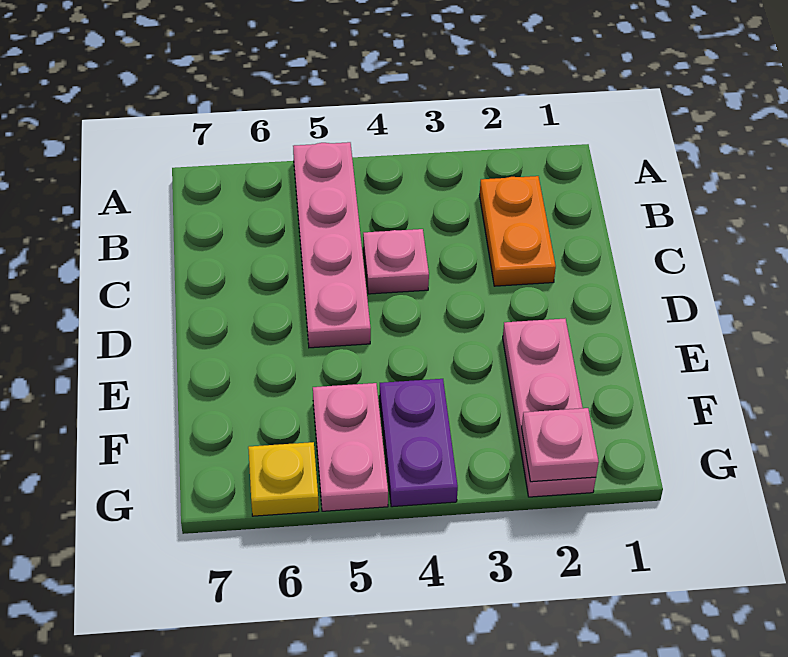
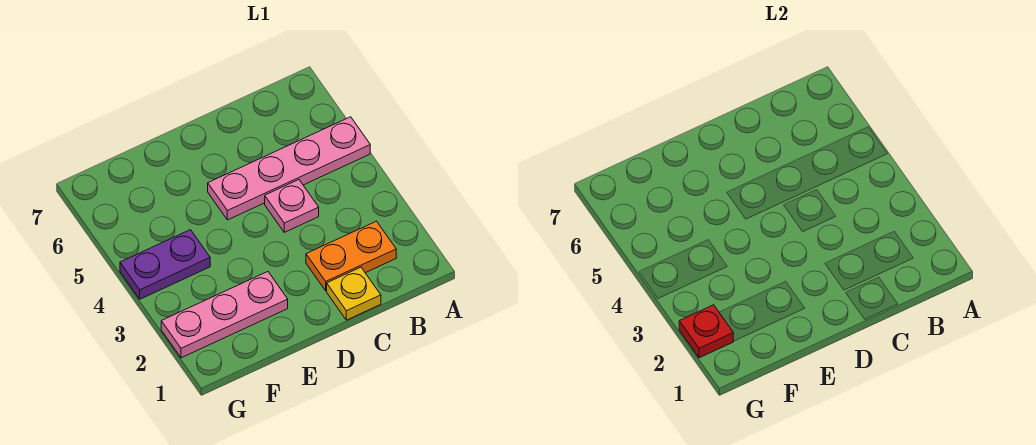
pink plate F5:G5 level 1 -> none
pink plate G2 level 2 -> red plate G2 level 2
yellow plate G6 level 1 -> yellow plate C1 level 1

